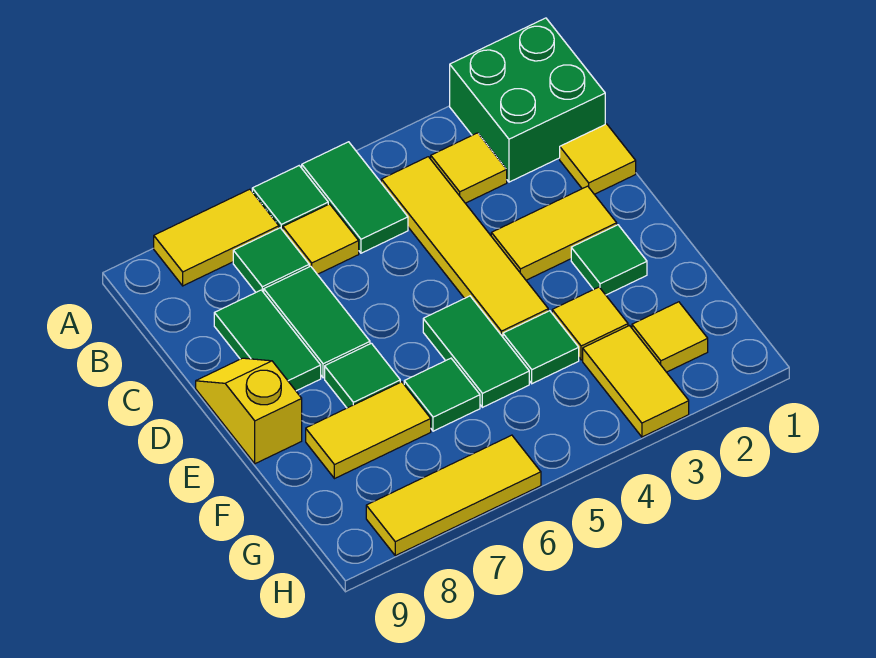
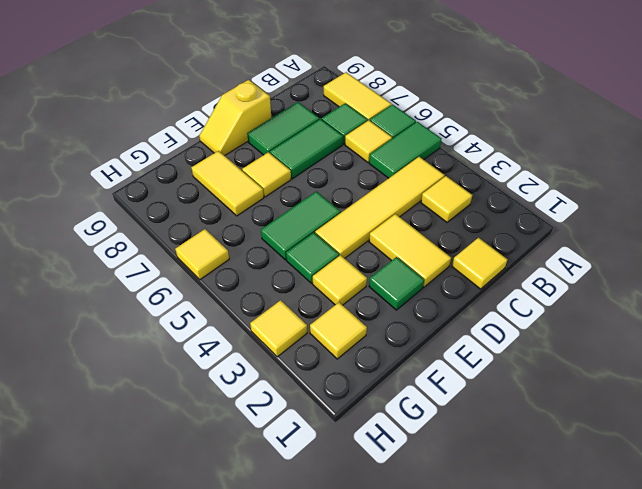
green brick A1:B2 level 1 -> none
yellow slope D9:E9 level 1 top E -> yellow slope D9:E9 level 1 top D
green tile E7 level 1 -> yellow tile E7 level 1
green tile F6 level 1 -> none
yellow tile G3:H3 level 1 -> yellow tile H3 level 1
yellow tile H6:H8 level 1 -> yellow tile H6 level 1

